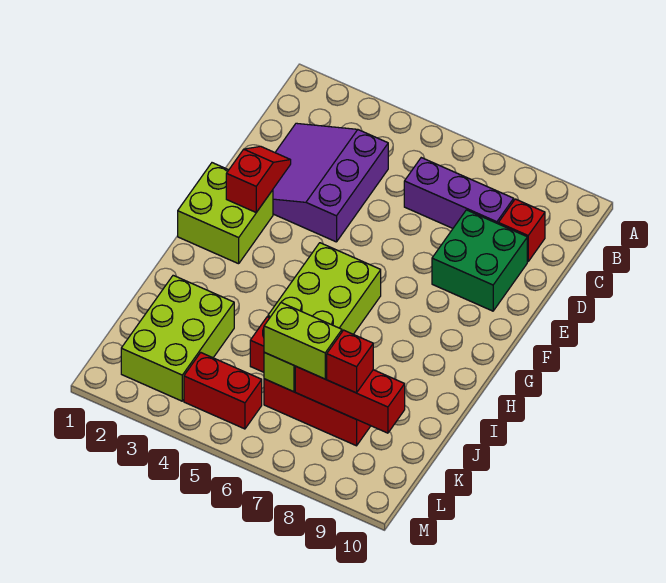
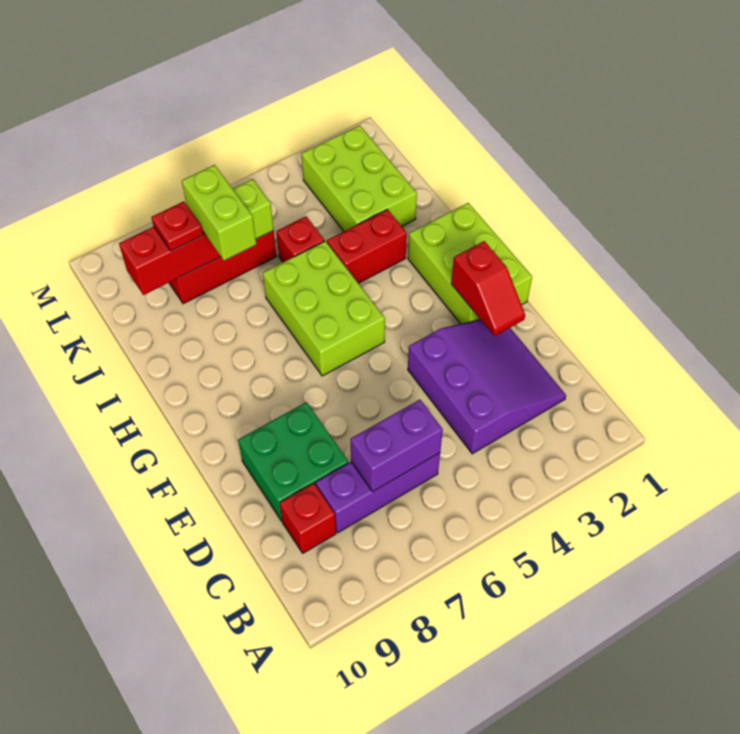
none -> purple brick C6:C7 level 2
lime brick F1:G2 level 1 -> lime brick F1:H2 level 1
lime brick K6:K7 level 3 -> lime brick J7:K7 level 3
red brick K8 level 3 -> red plate K8 level 3
red brick L4:L5 level 1 -> red brick I3:I4 level 1

